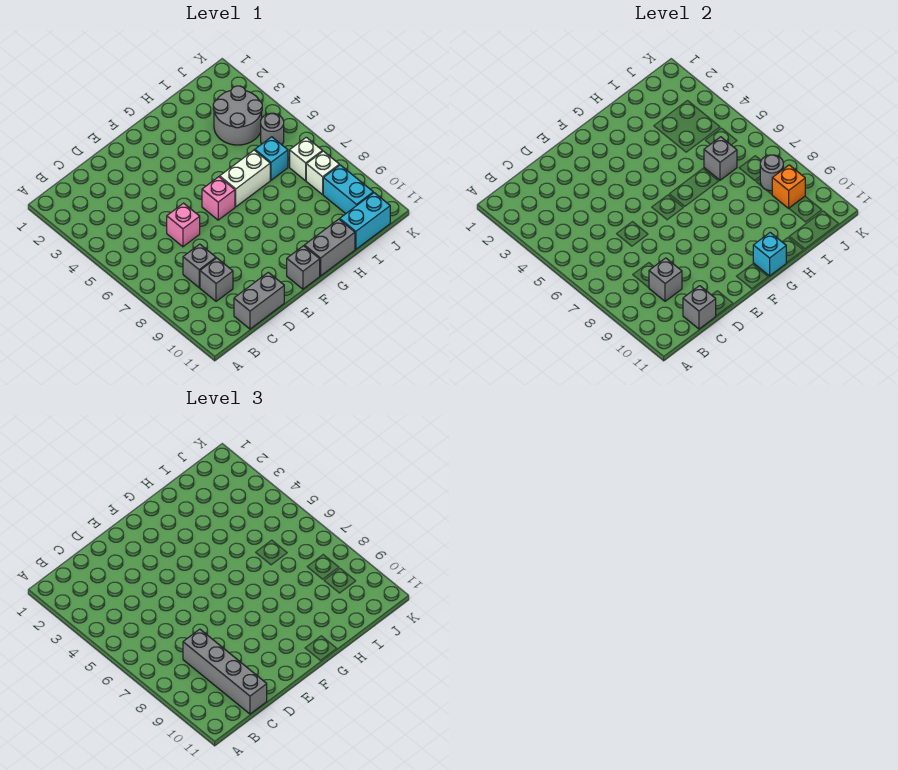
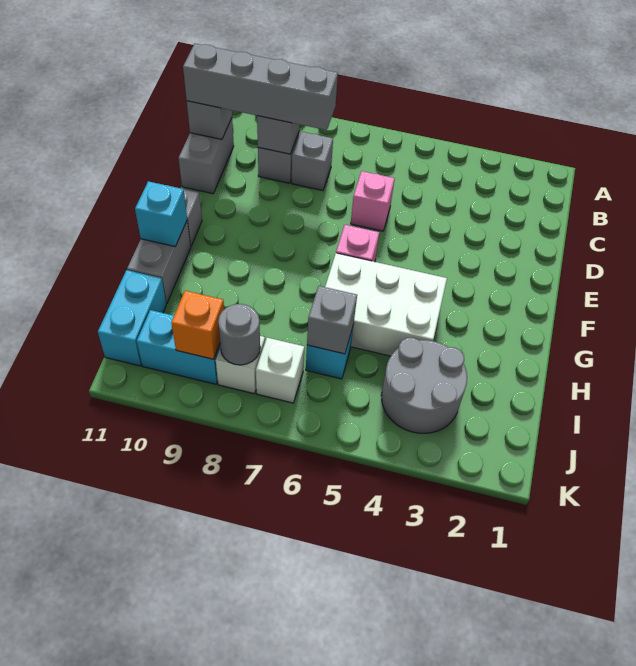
white brick G6:H6 level 1 -> white brick G4:H6 level 1
grey round brick J5 level 1 -> none

